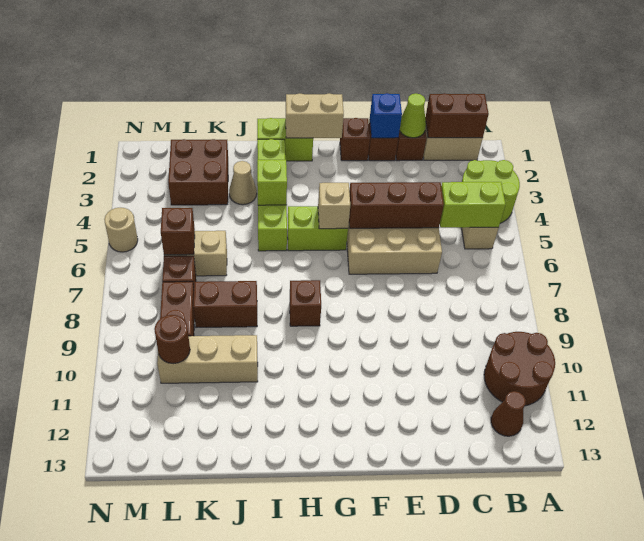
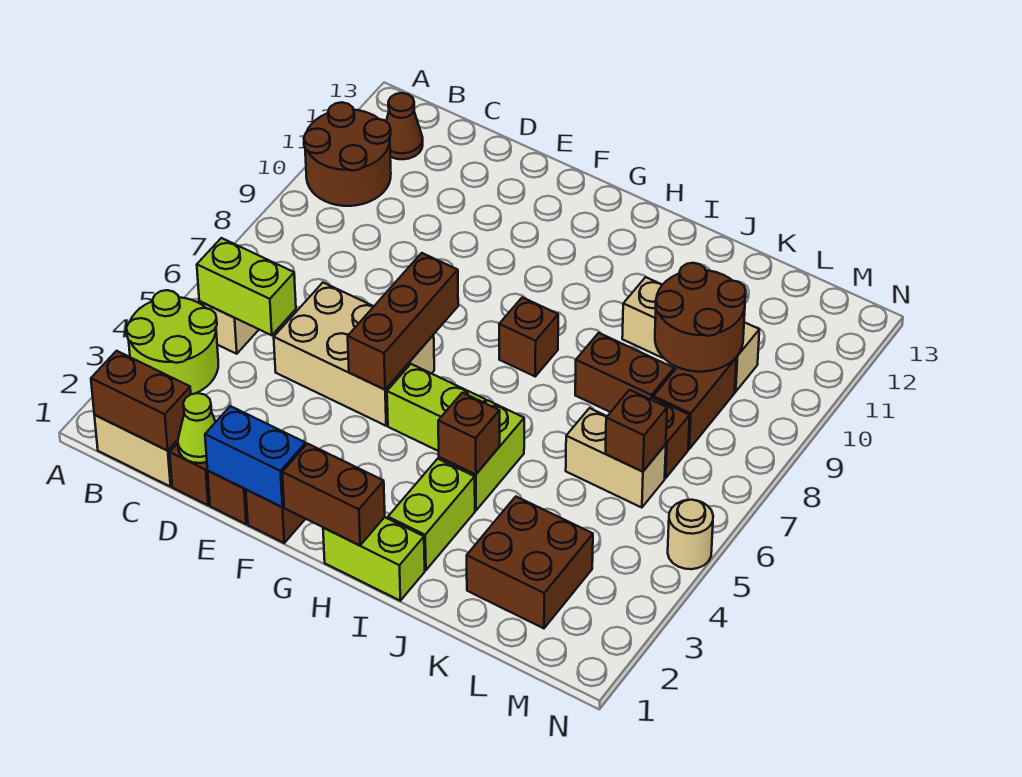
brown brick D5:F5 level 2 -> brown brick F5:F7 level 2
blue brick E1 level 2 -> blue brick E1:F1 level 2
tan brick G1:H1 level 2 -> brown brick G1:H1 level 2
tan brick G5 level 2 -> none
lime brick I4 level 2 -> brown brick I4 level 2
tan cone J3 level 1 -> none
brown round brick L10 level 2 -> brown round brick K9:L10 level 2

